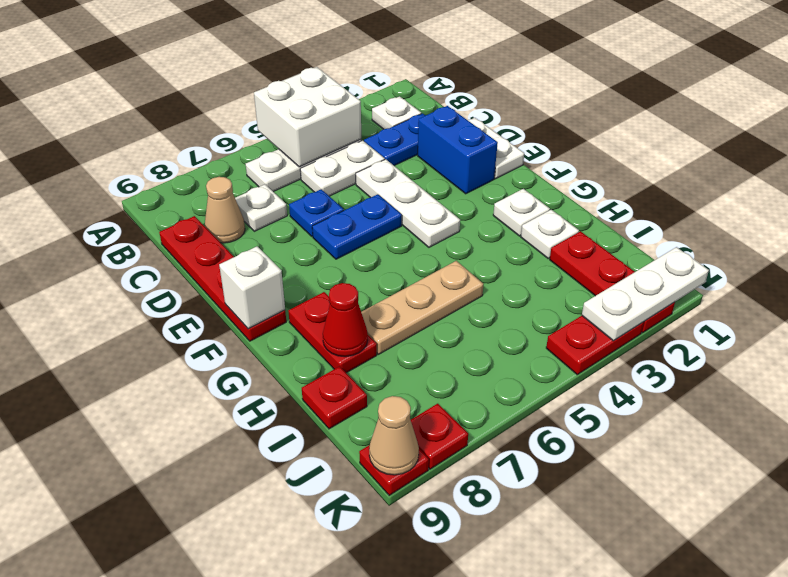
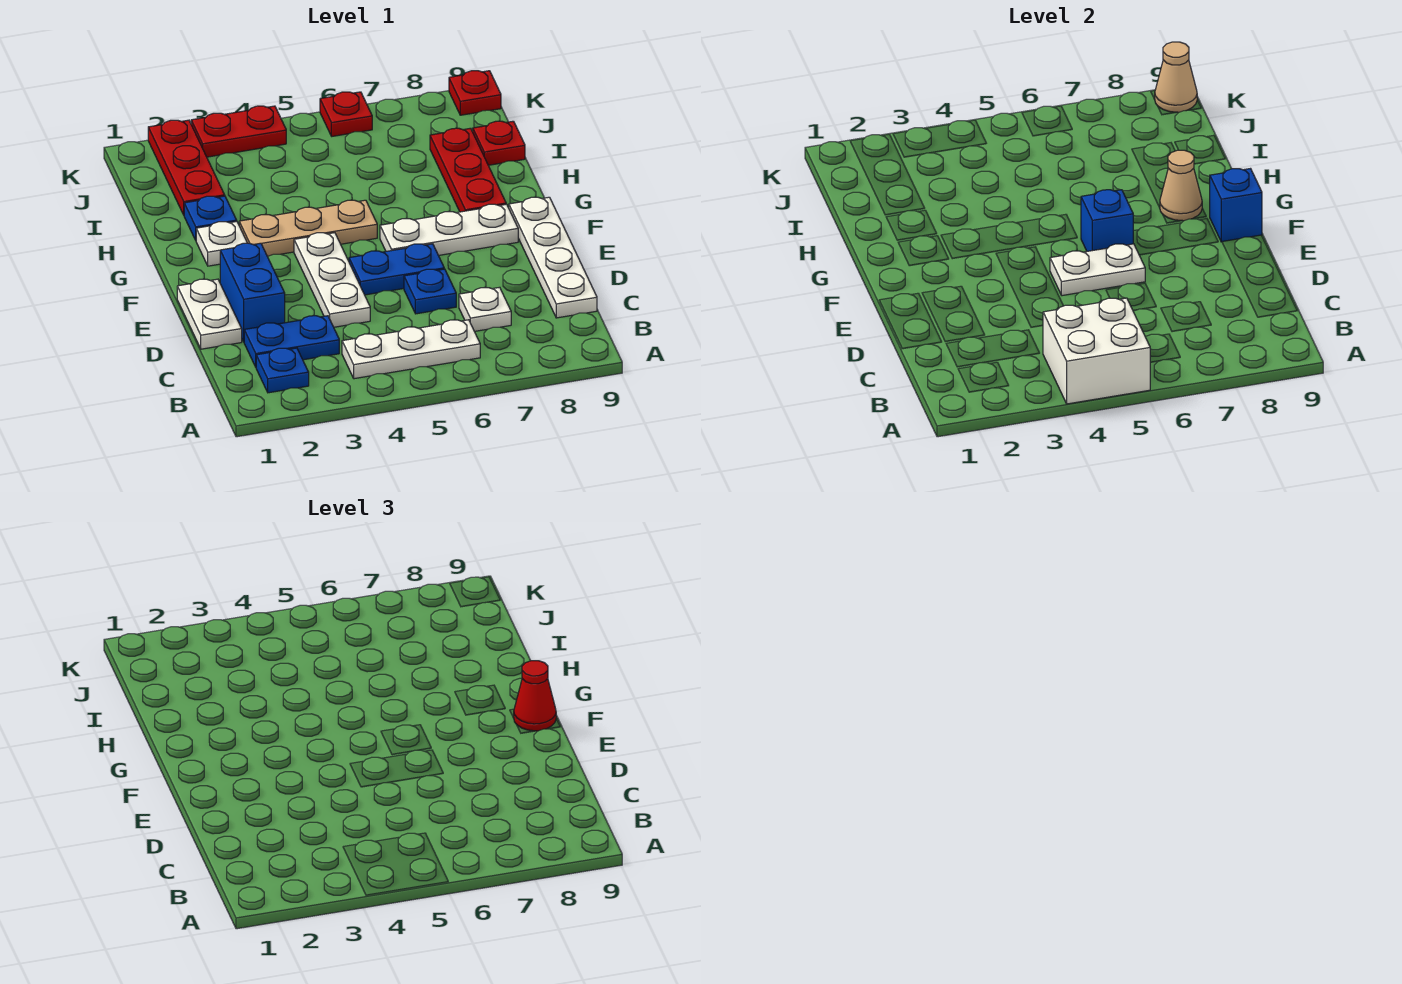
white plate B2 level 1 -> blue plate B2 level 1
white plate C4:C5 level 1 -> white plate E5:E6 level 2
tan cone C8 level 1 -> tan cone G8 level 2
red plate C9:F9 level 1 -> white plate C9:F9 level 1
none -> blue brick F6 level 2
white brick F9 level 2 -> blue brick F9 level 2
red plate G8:H8 level 1 -> red plate G8:I8 level 1
white plate H2 level 1 -> blue plate H2 level 1
tan plate H5:H7 level 1 -> tan plate G3:G5 level 1
red cone H8 level 2 -> red cone F9 level 3
white plate K1:K3 level 2 -> white plate F6:F8 level 1
red plate K8 level 1 -> red plate K6 level 1

